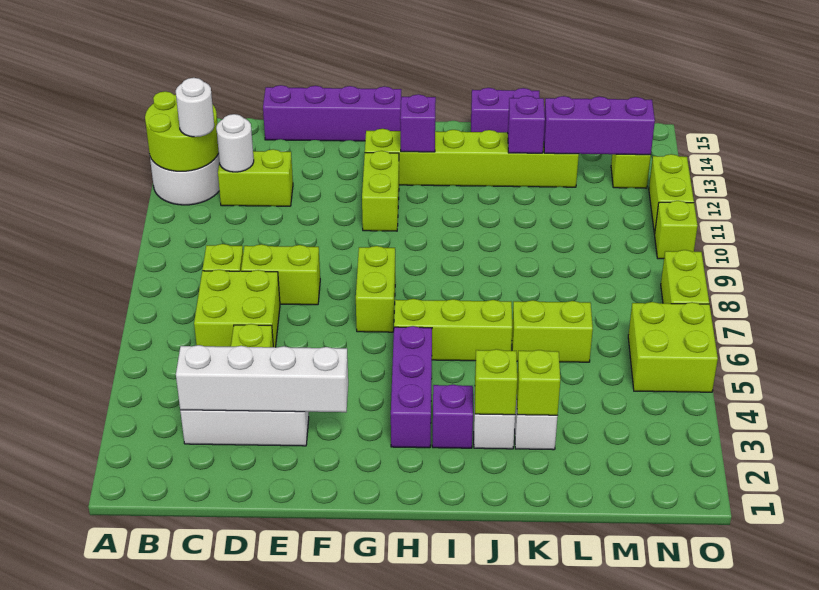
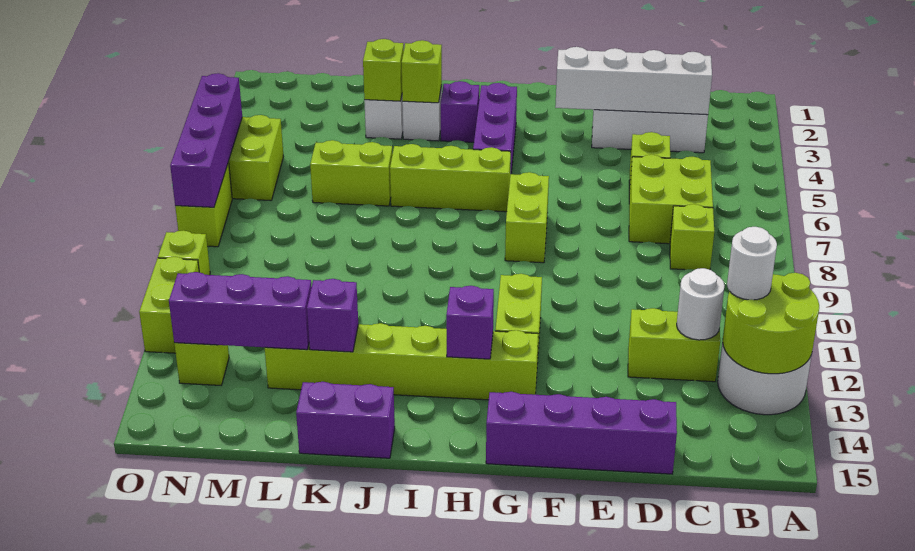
lime brick D8:E8 level 1 -> none
none -> purple brick O5:O8 level 2

